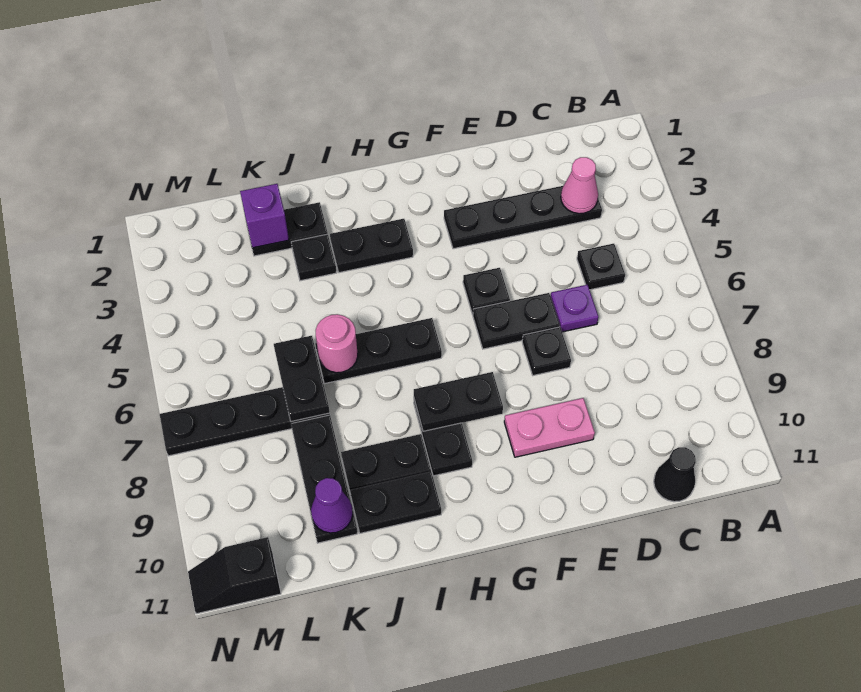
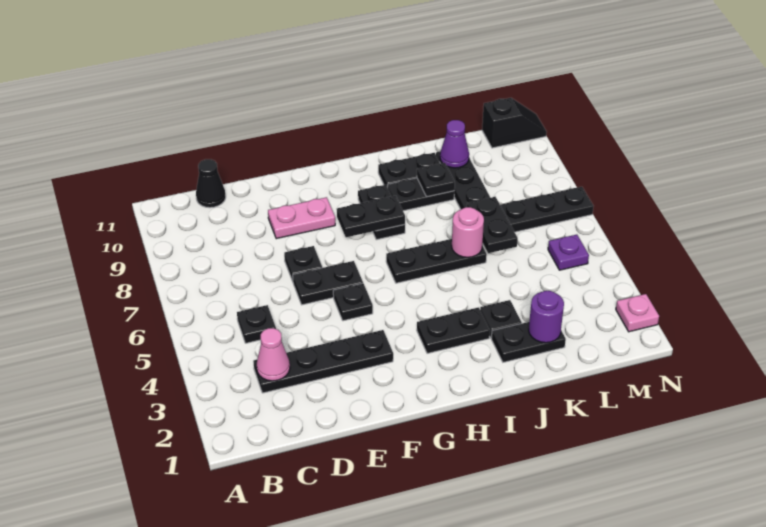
purple plate D6 level 1 -> purple plate M5 level 1
none -> black plate J9 level 2
purple brick K2 level 2 -> purple round brick K2 level 2
none -> pink plate N2 level 1

